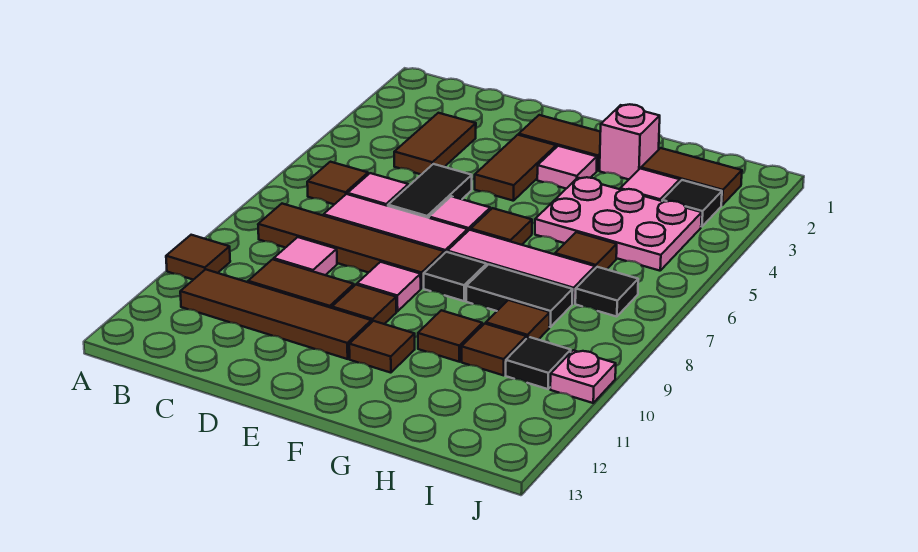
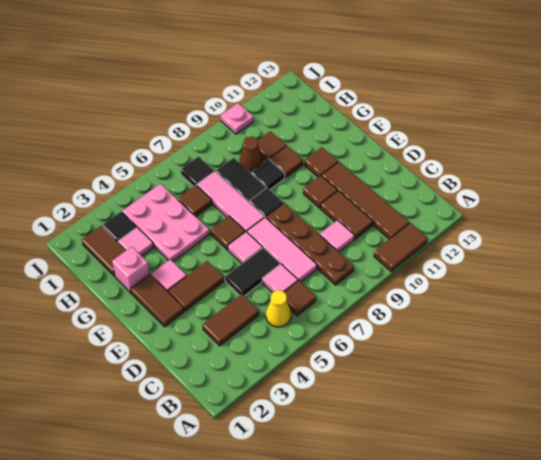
brown tile A10 level 1 -> brown tile A10:A11 level 1
none -> yellow cone B5 level 1
brown tile B8:E8 level 1 -> brown plate B8:E8 level 1
pink tile E9 level 1 -> none
brown tile H9 level 1 -> brown cone H9 level 1
black tile I10 level 1 -> black tile G9 level 1

